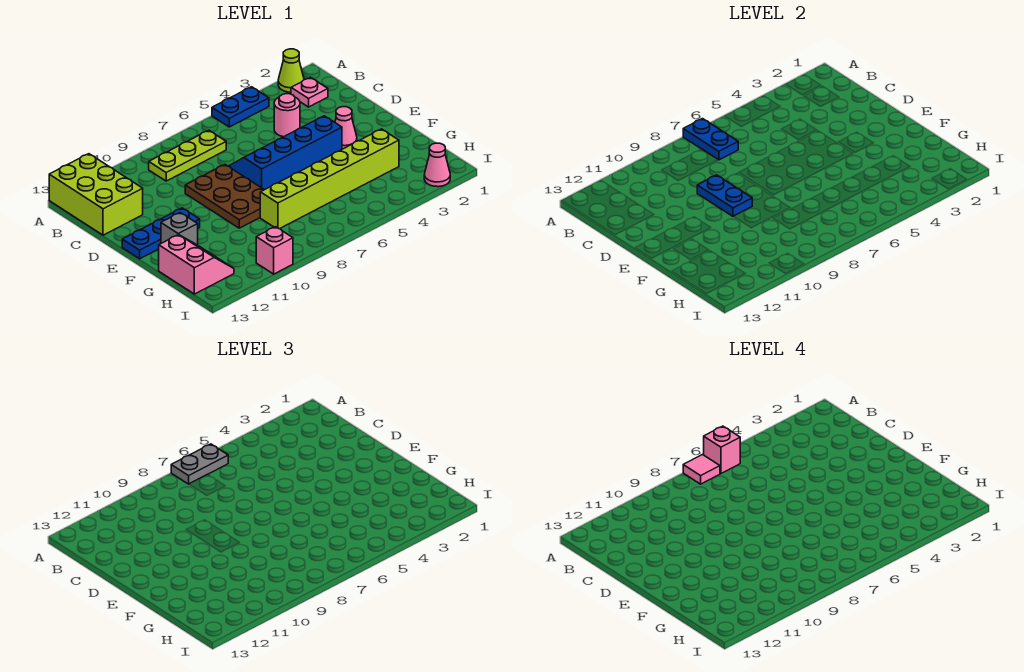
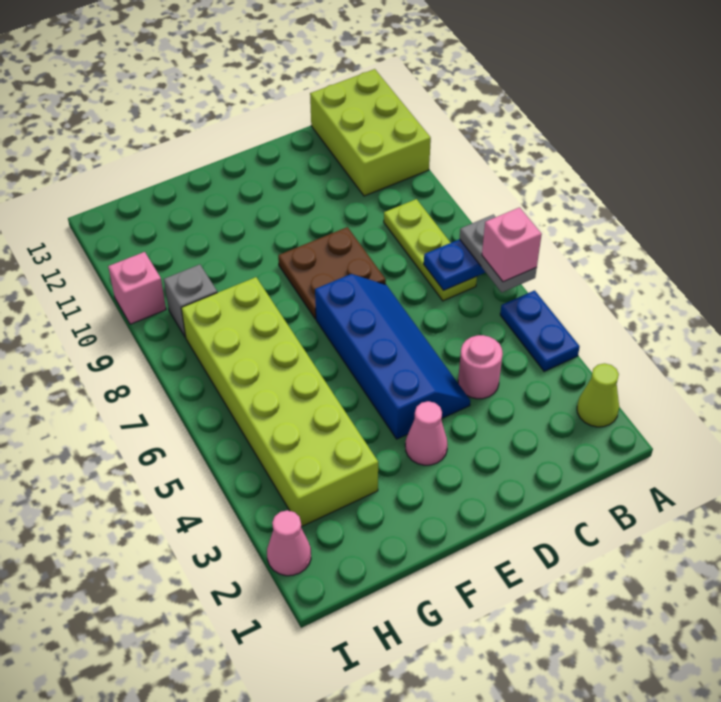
pink tile A7 level 4 -> none
lime brick A12:C13 level 1 -> lime brick A11:B13 level 1
pink plate B2 level 1 -> none
brown plate D8:F9 level 1 -> brown plate D8:E9 level 1
blue plate D9:E9 level 2 -> none
blue plate E11:E13 level 1 -> none
grey brick F12 level 1 -> grey brick H9 level 1
lime brick G3:G8 level 1 -> lime brick G3:H8 level 1
pink slope G12:H13 level 1 top 13 -> none

